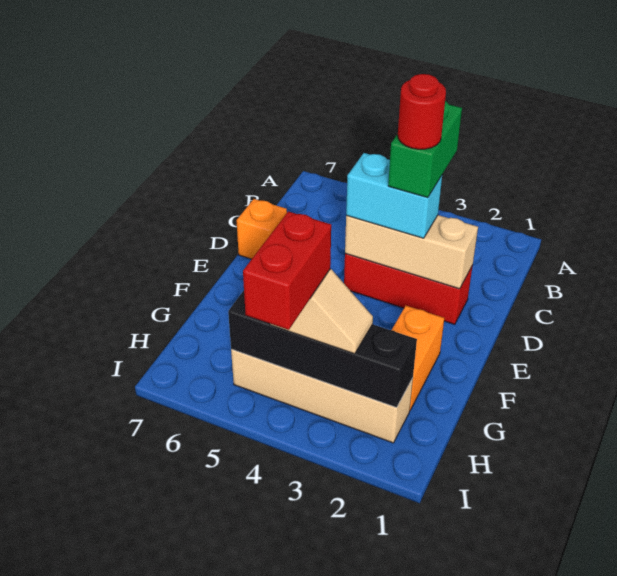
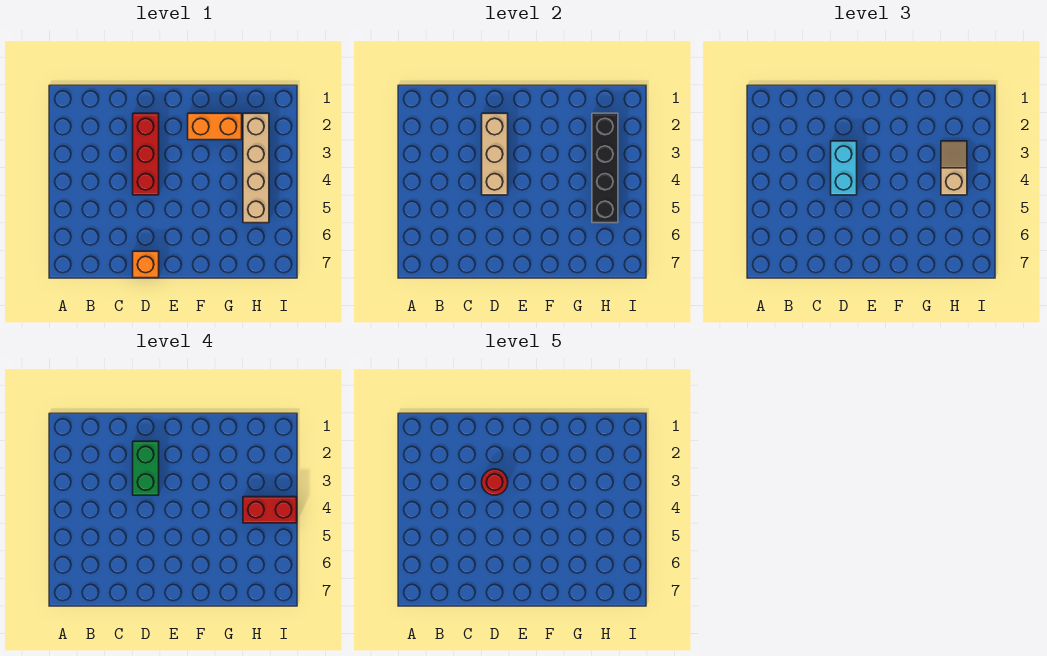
green brick C3:D3 level 4 -> green brick D2:D3 level 4

